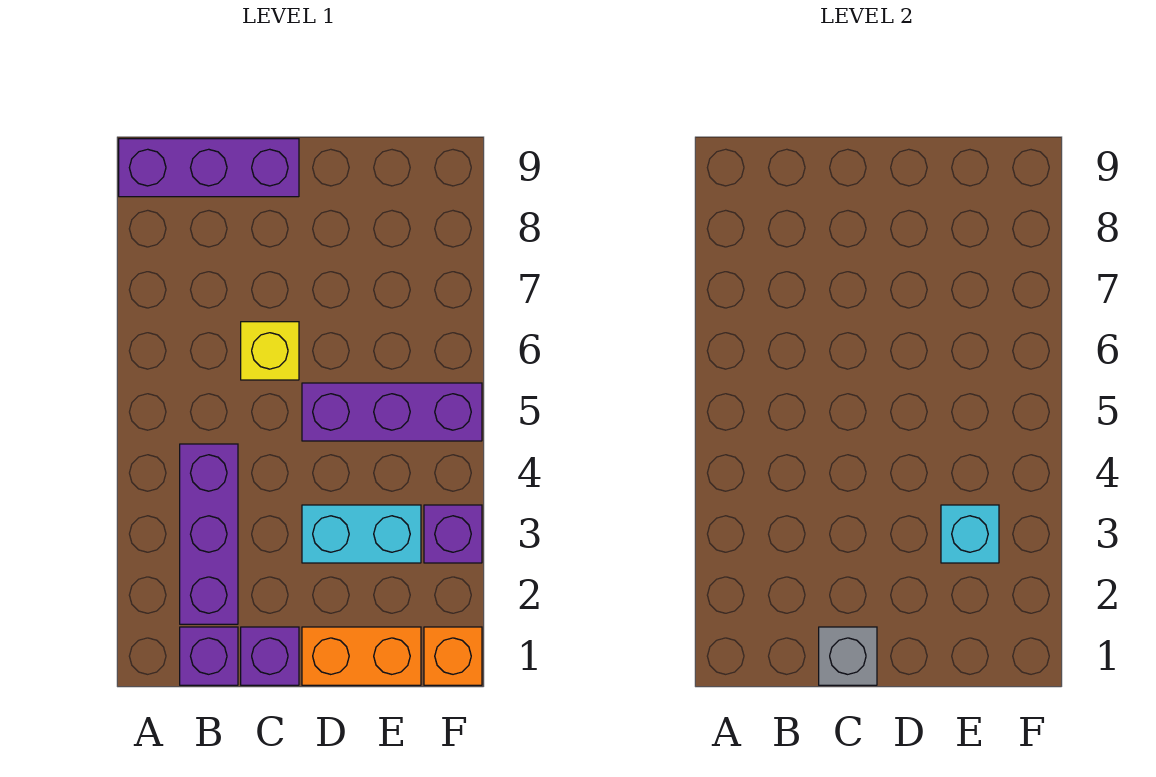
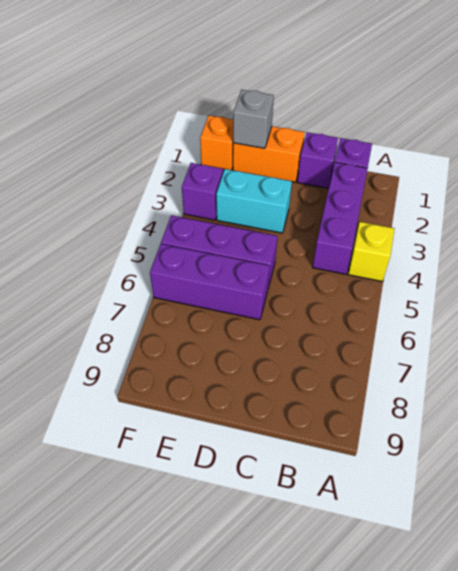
purple brick A9:C9 level 1 -> purple brick D6:F6 level 1
grey brick C1 level 2 -> grey brick E1 level 2
yellow brick C6 level 1 -> yellow brick A4 level 1
cyan brick E3 level 2 -> none

